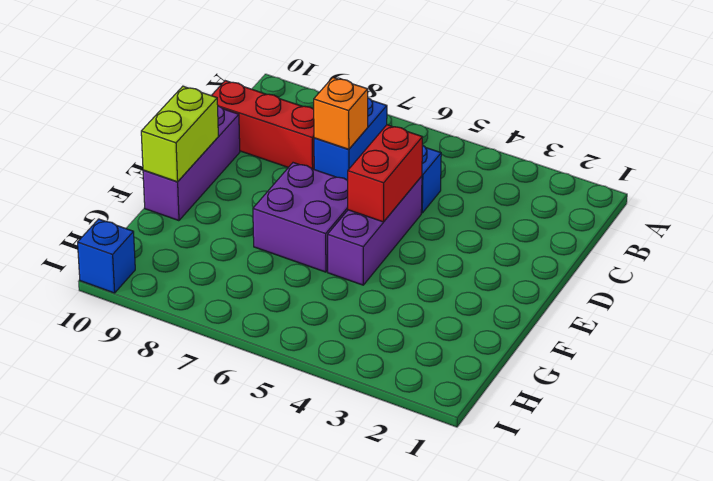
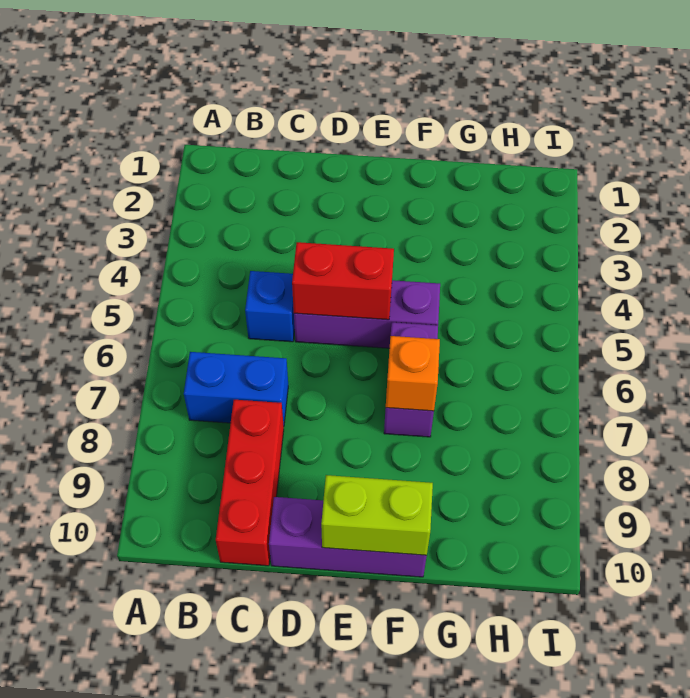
orange brick C7 level 2 -> orange brick F7 level 2
purple brick E6:F7 level 1 -> purple brick F6:F7 level 1
blue brick I10 level 1 -> none

